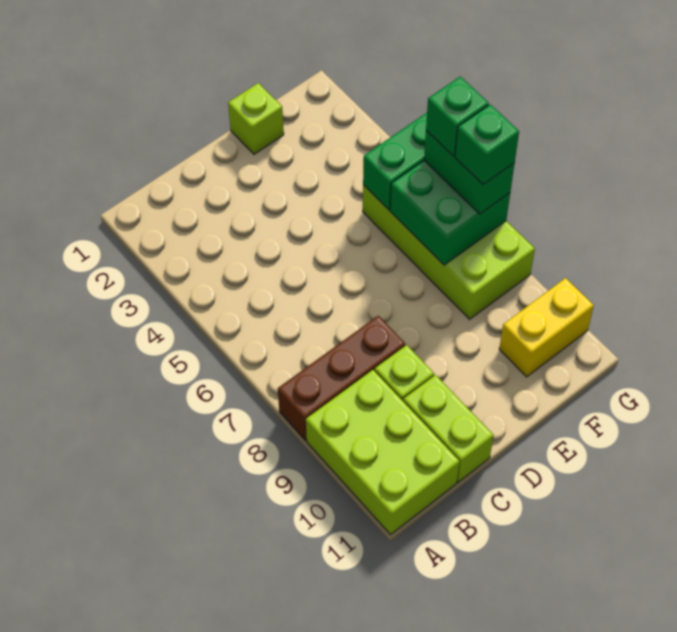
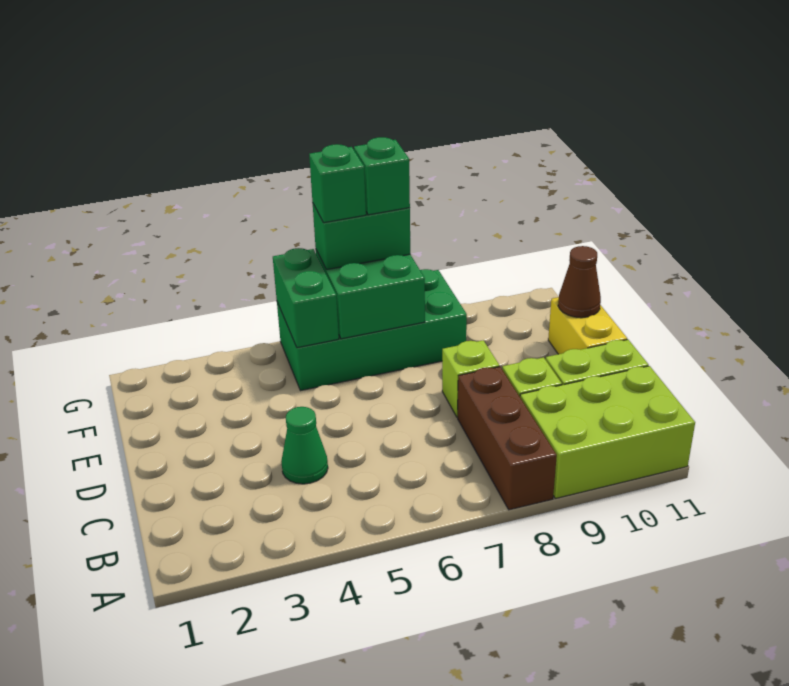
none -> green cone C4 level 1
lime brick E1 level 1 -> lime brick D8 level 1
none -> brown cone E11 level 2
lime brick F5:G8 level 1 -> green brick F5:G8 level 1
yellow brick F10:G10 level 1 -> yellow brick D11:E11 level 1

